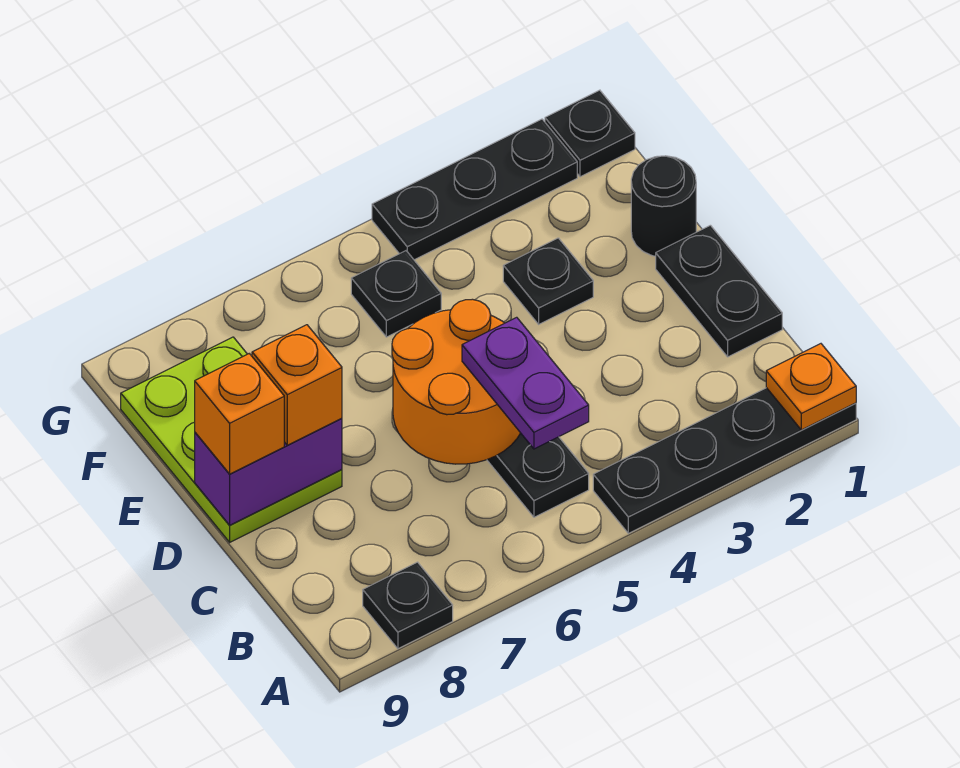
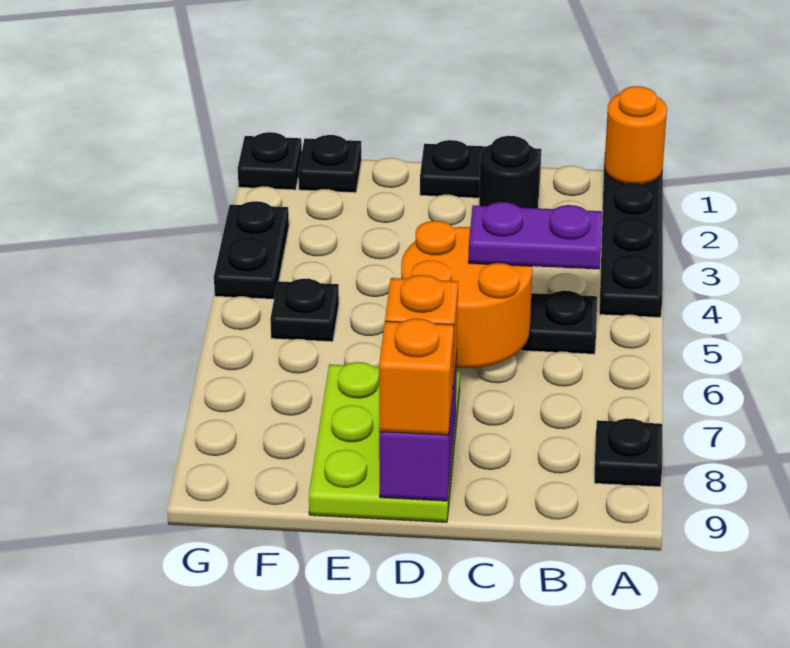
orange plate A1 level 2 -> orange round brick A1 level 2
lime plate D8:F9 level 1 -> lime plate D7:E9 level 1
black round brick E1 level 1 -> black round brick C2 level 1
black plate E3 level 1 -> black plate F1 level 1
black plate G2:G4 level 1 -> black plate G3:G4 level 1

